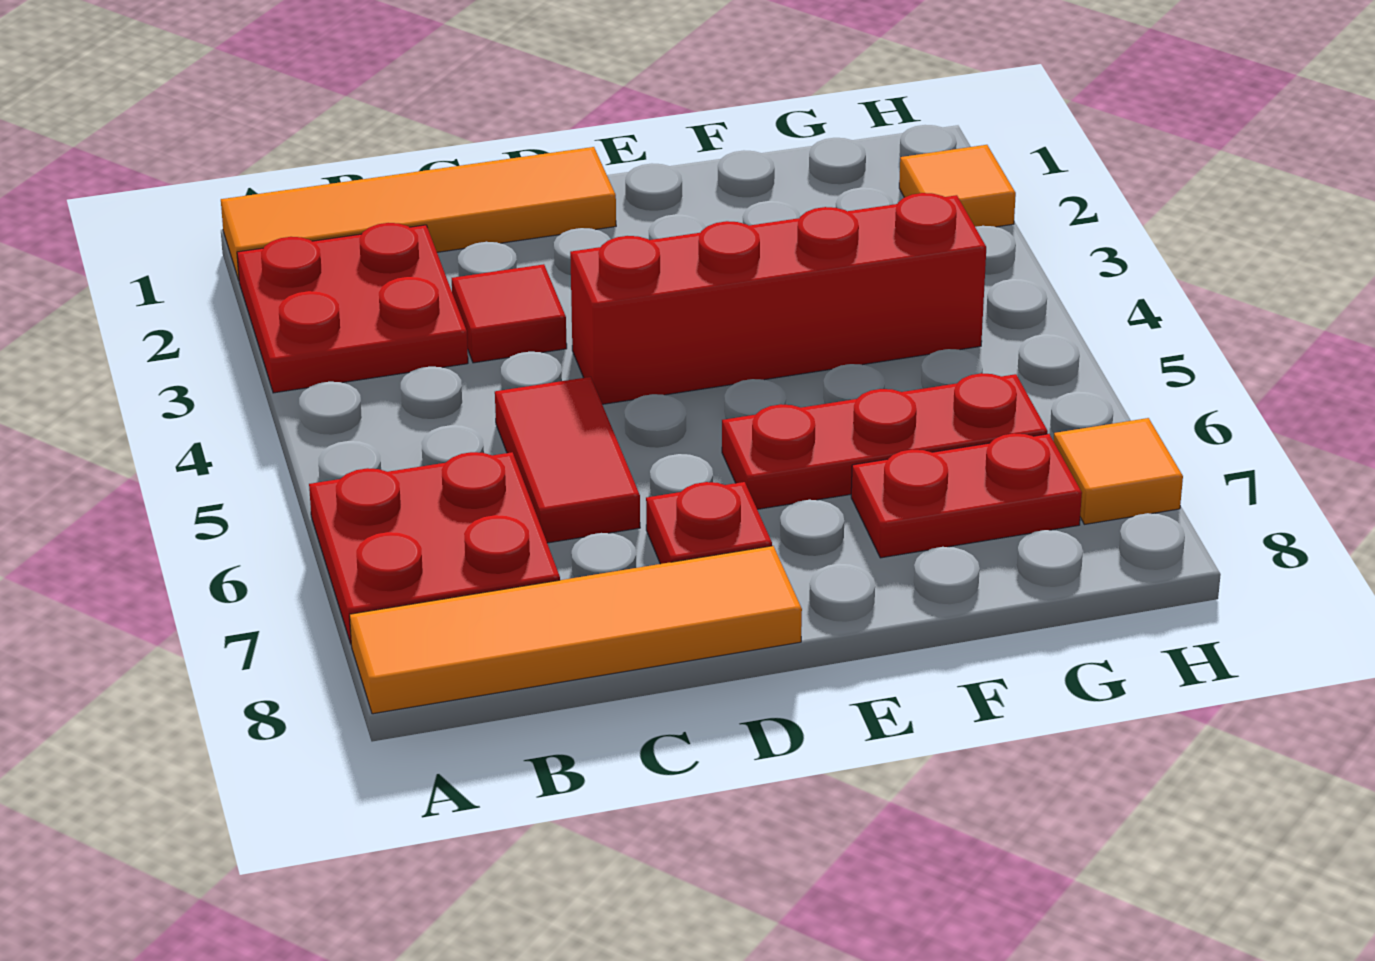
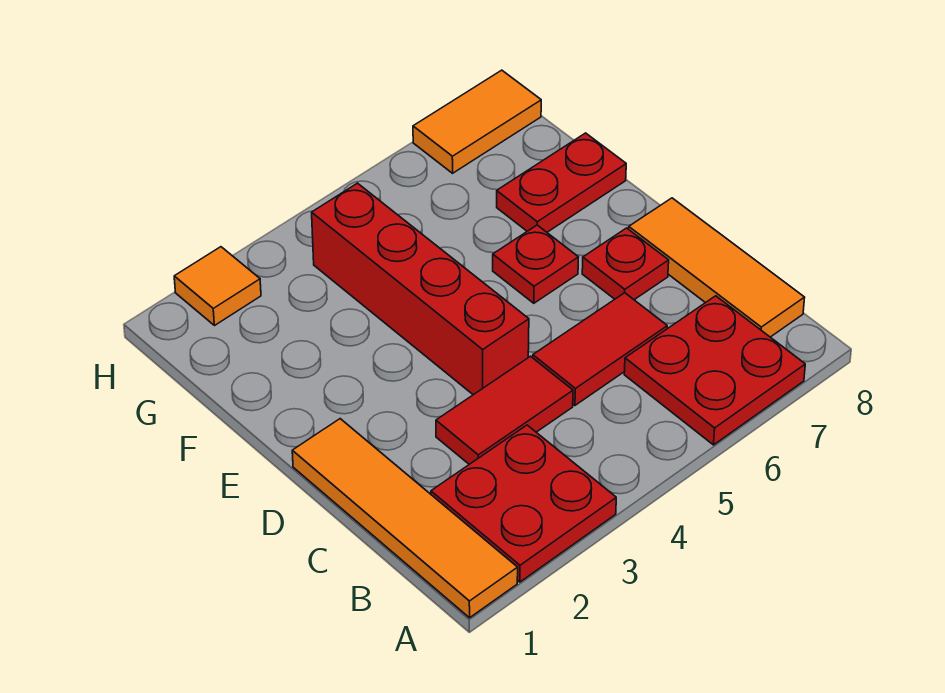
orange tile A8:D8 level 1 -> orange tile B8:D8 level 1
red tile C3 level 1 -> red tile C3:C4 level 1
red plate E6:G6 level 1 -> red plate E6 level 1
red plate F7:G7 level 1 -> red plate F7:F8 level 1
orange tile H7 level 1 -> orange tile H7:H8 level 1

